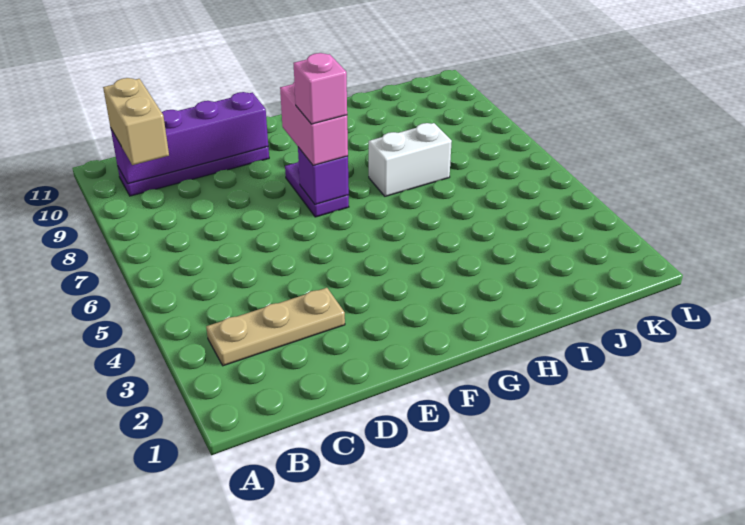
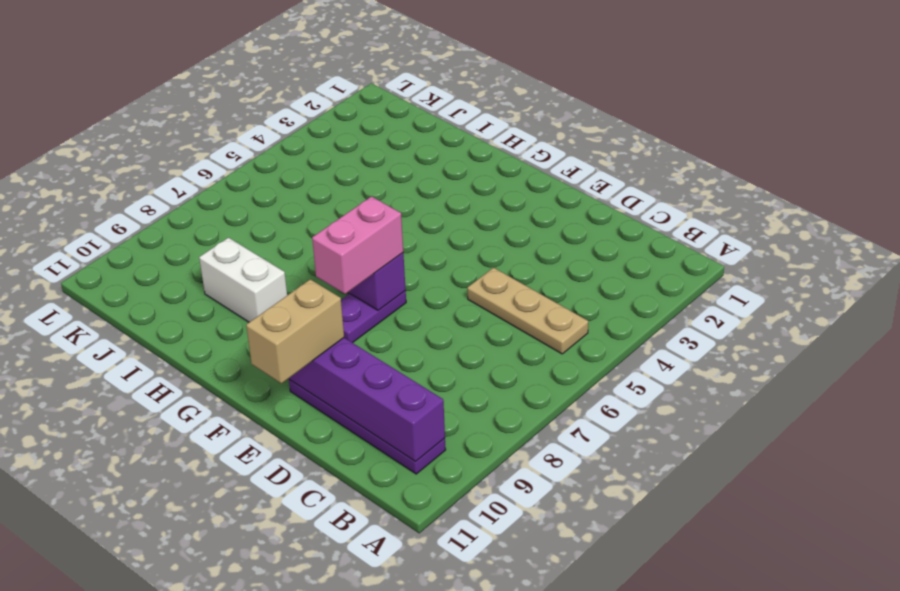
tan plate B3:D3 level 1 -> tan plate B5:D5 level 1
tan brick B9:B10 level 3 -> tan brick E10:E11 level 3
pink brick F7 level 4 -> none
white brick H7:I7 level 1 -> white brick H9:I9 level 1

